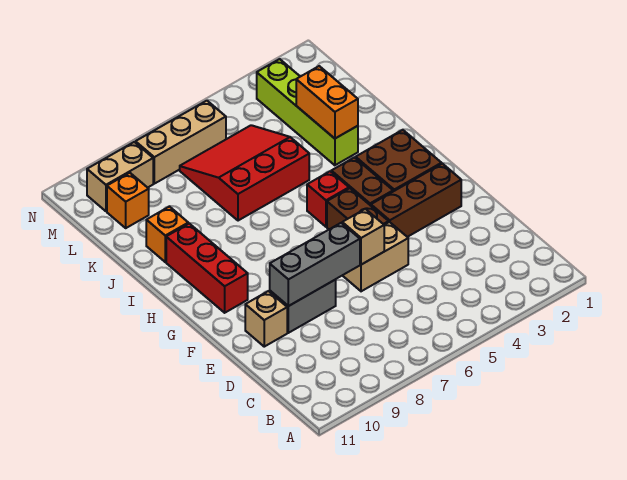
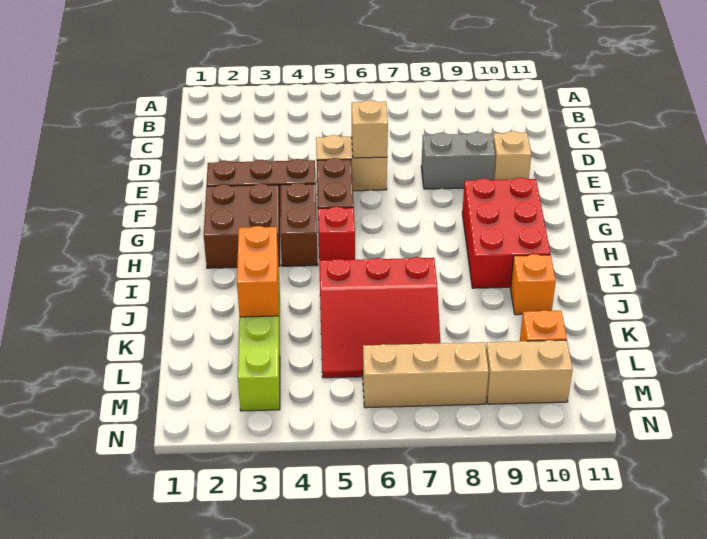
grey brick E7:E9 level 2 -> none
red brick G10:I10 level 1 -> red brick G9:I10 level 1

